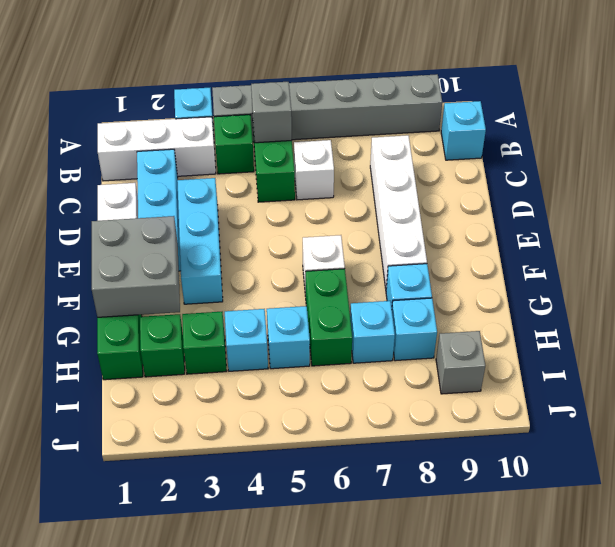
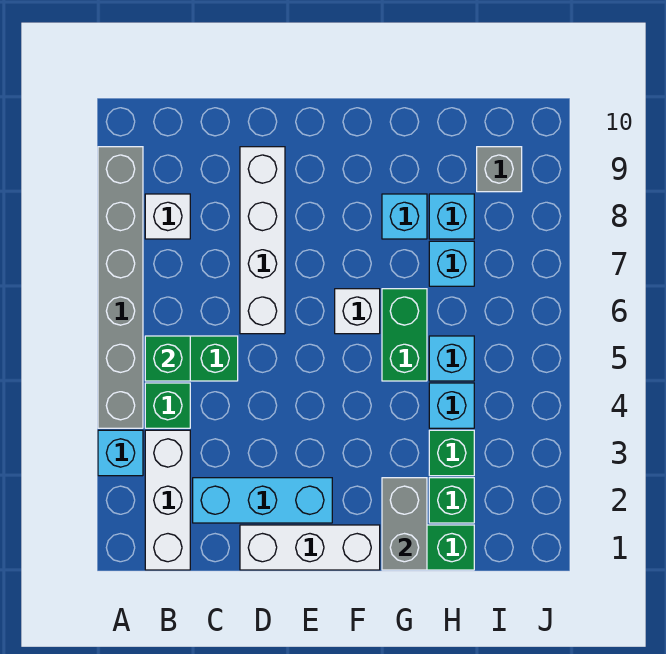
grey brick B5 level 2 -> green brick B5 level 2
cyan brick B10 level 1 -> none
white brick C6 level 1 -> white brick B8 level 1
white brick C8:F8 level 1 -> white brick D6:D9 level 1
cyan brick D3:F3 level 1 -> none
grey brick F1:G2 level 2 -> grey brick G1:G2 level 2
green brick G6:H6 level 1 -> green brick G5:G6 level 1

